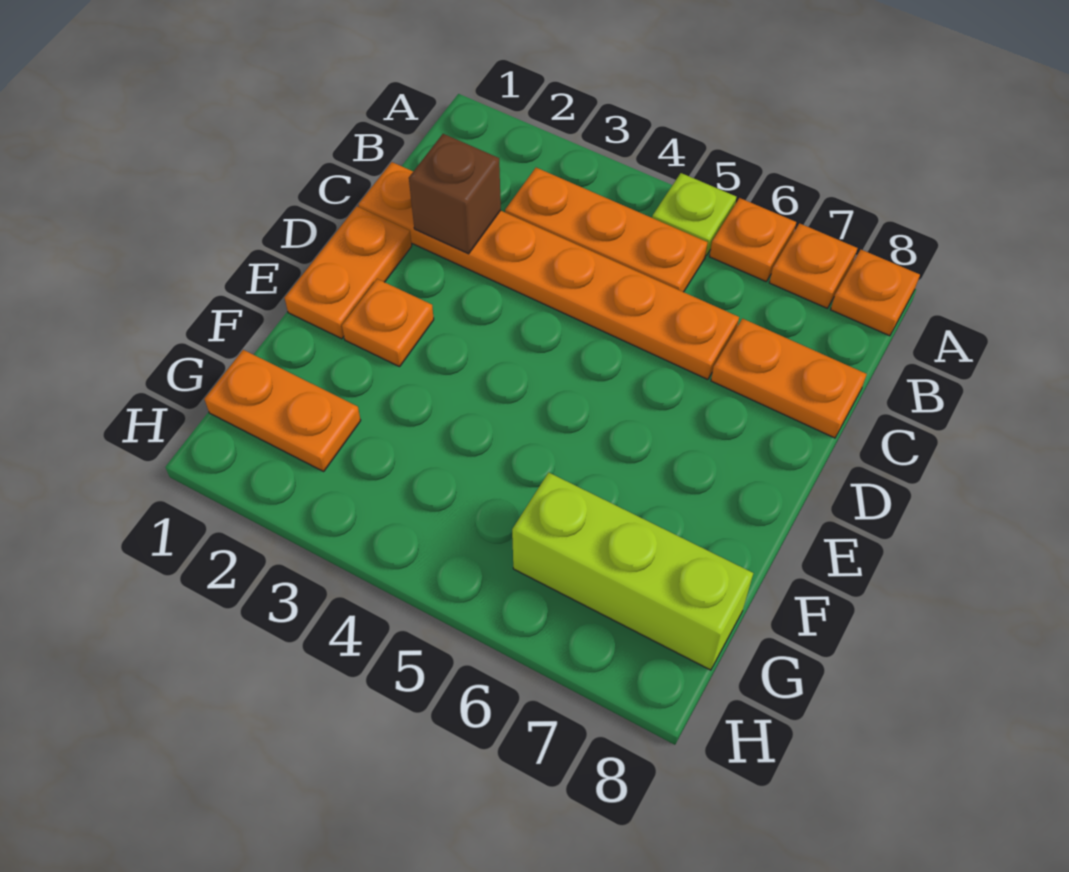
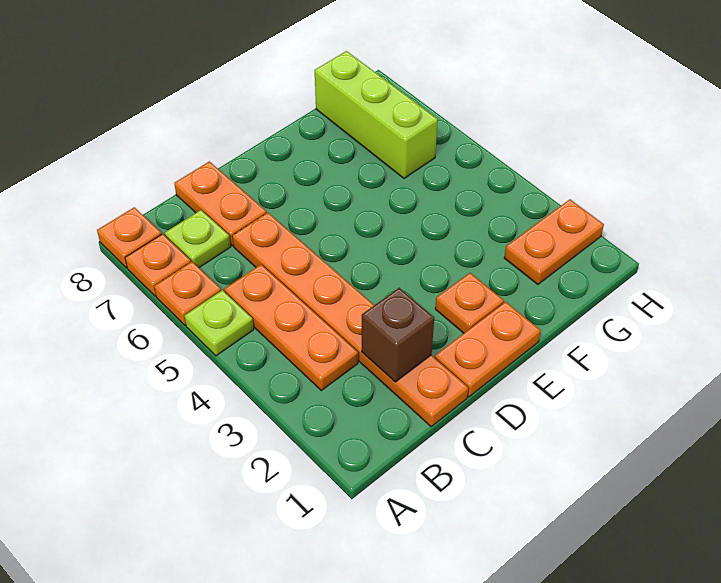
none -> lime plate B7 level 1
orange plate G1:G2 level 1 -> orange plate G2:H2 level 1

